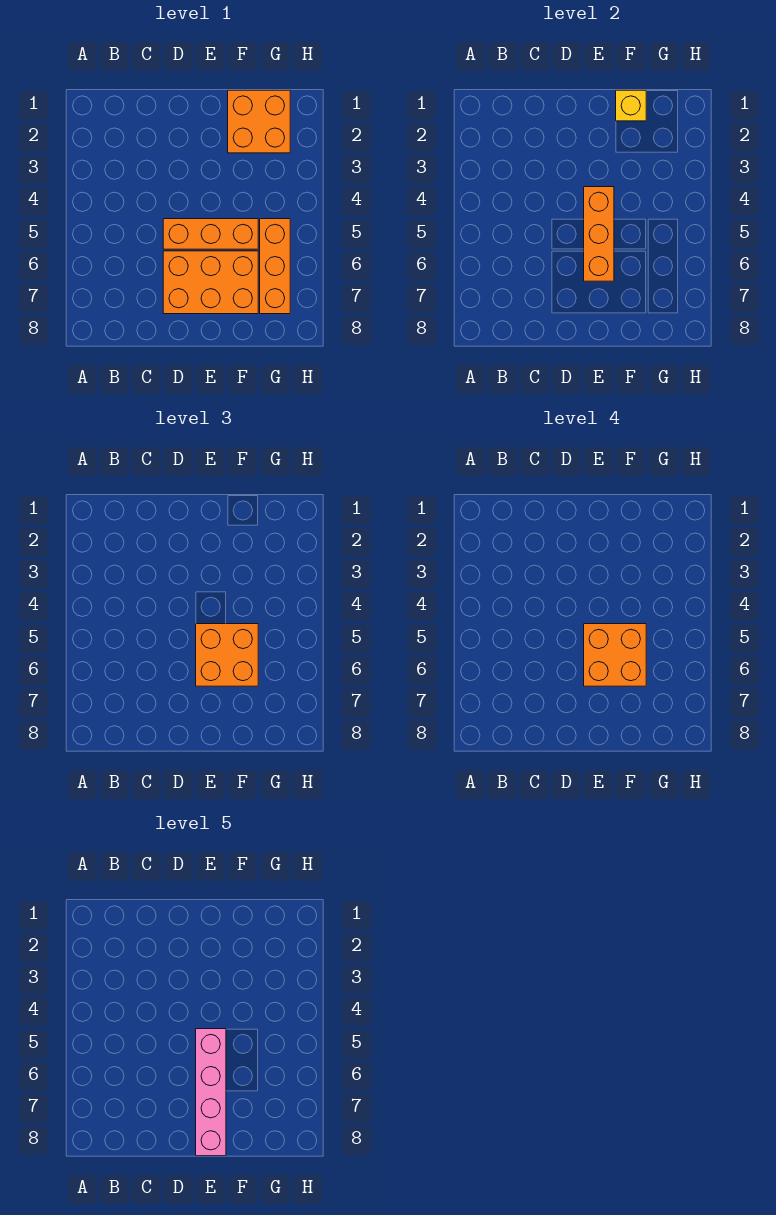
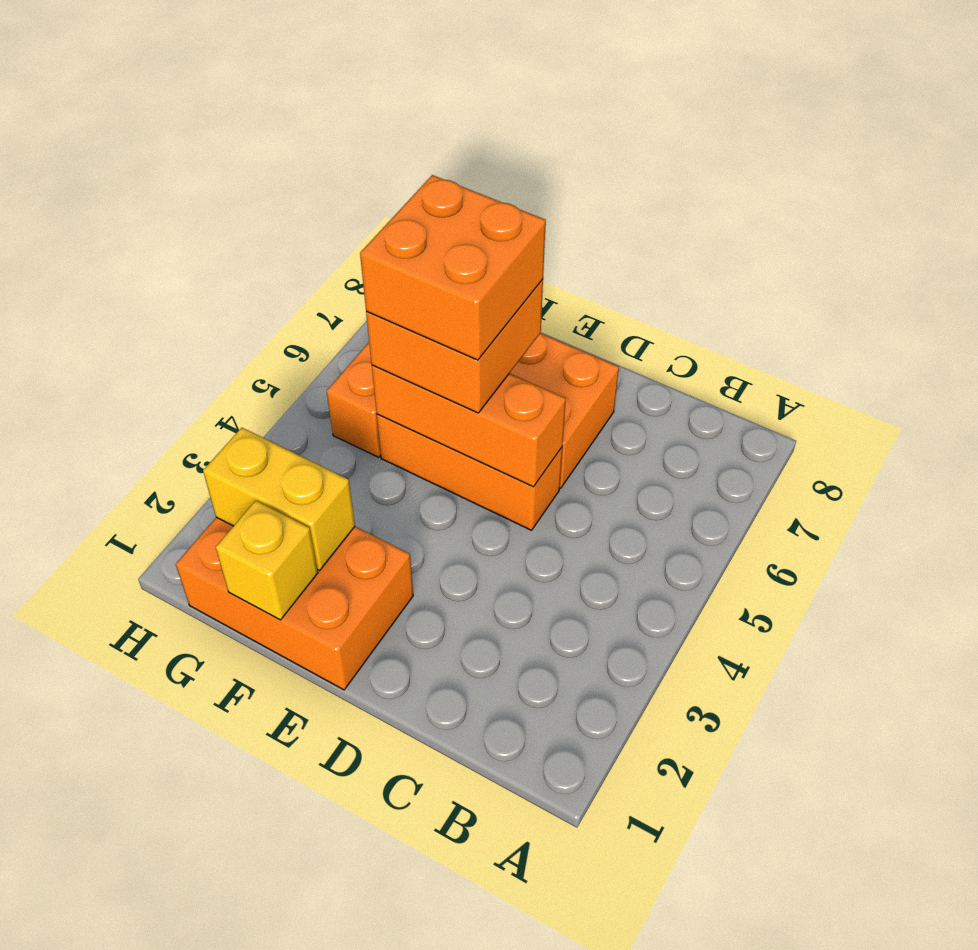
orange brick E4:E6 level 2 -> orange brick D5:F5 level 2
pink brick E5:E8 level 5 -> none
orange brick F1:G2 level 1 -> orange brick E1:G2 level 1
none -> yellow brick F2:G2 level 2

